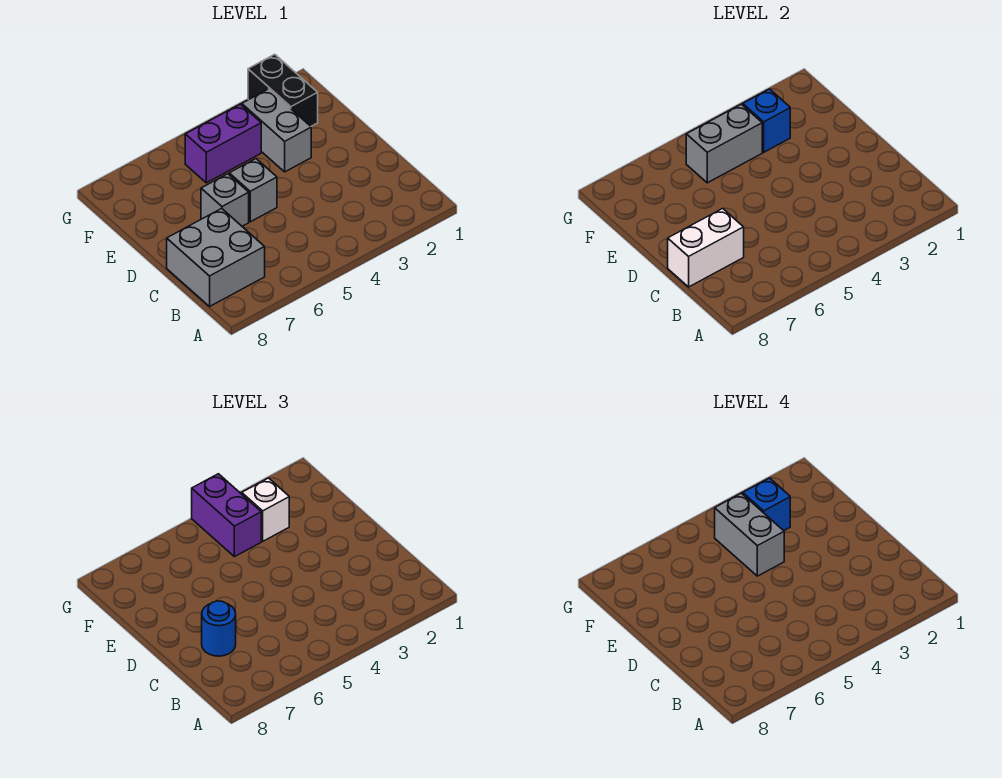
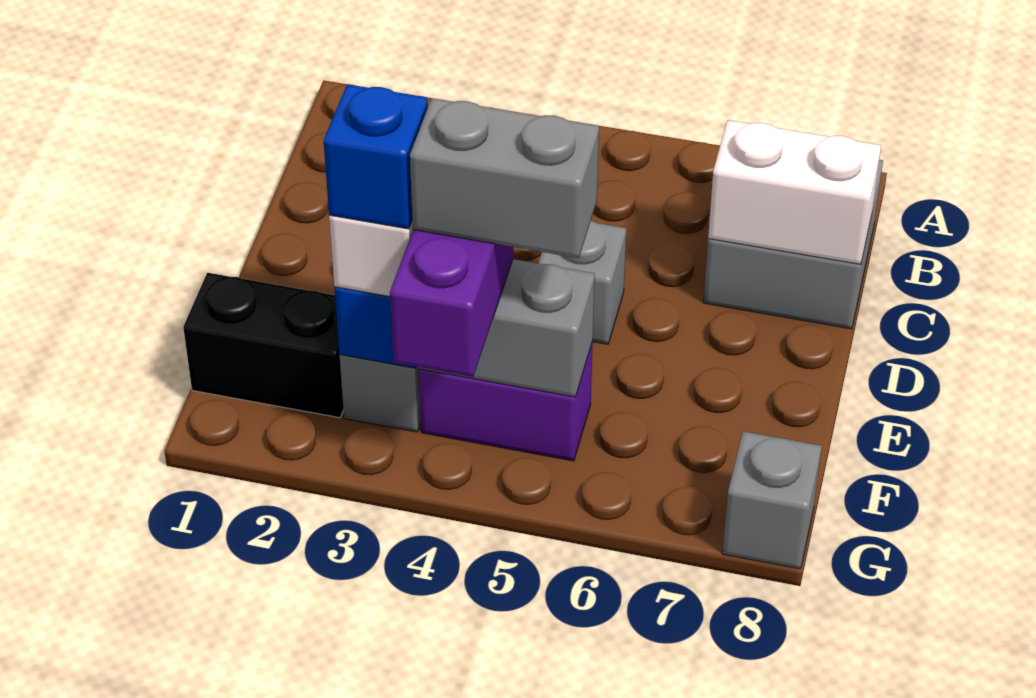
blue round brick C7 level 3 -> none
grey brick D6 level 1 -> grey brick G8 level 1
grey brick E4:F4 level 4 -> grey brick F4:F5 level 4
black brick F2:G2 level 1 -> black brick F1:F2 level 1

